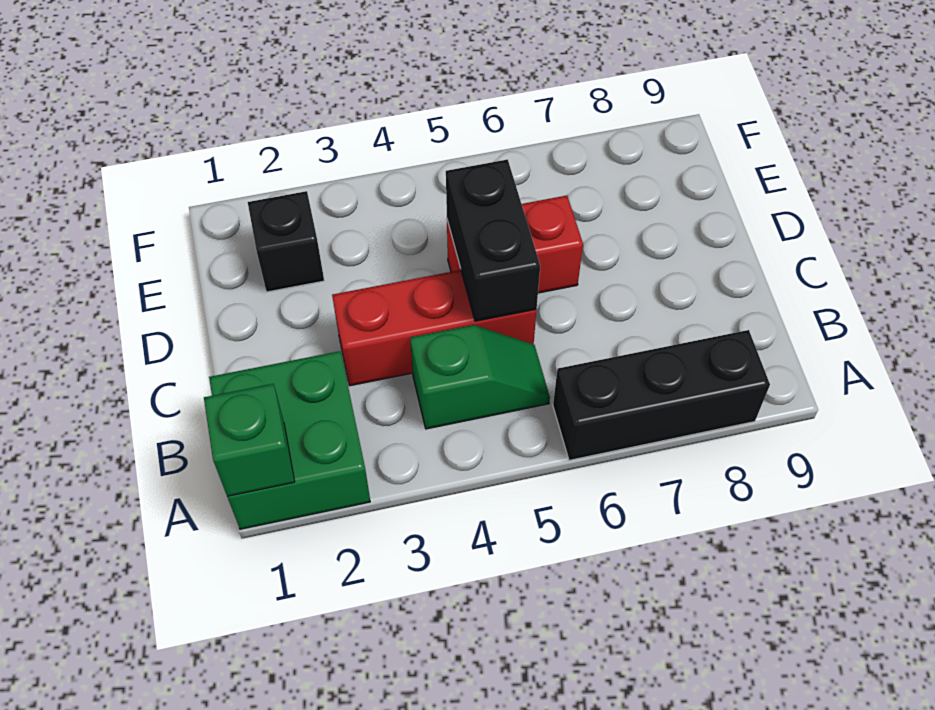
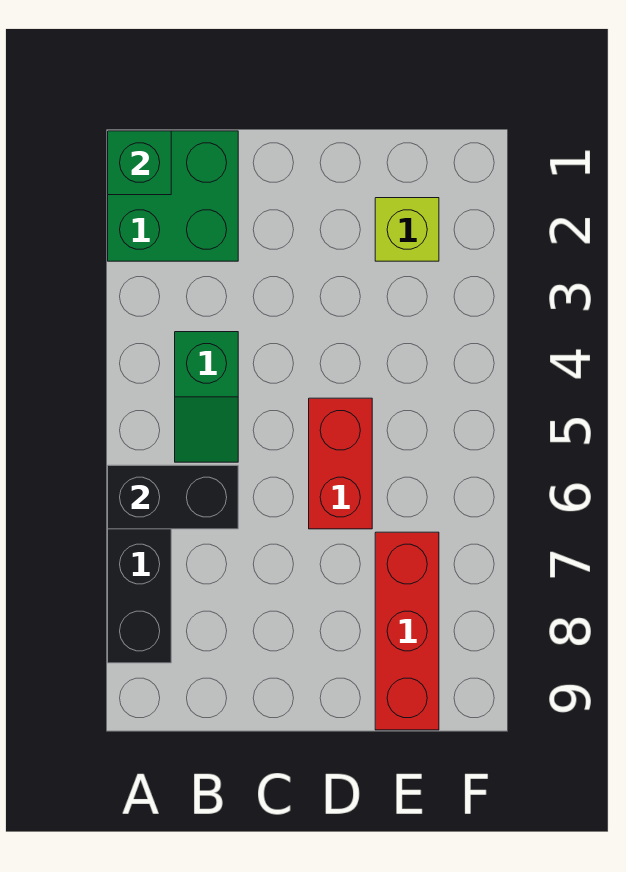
red brick C3:C5 level 1 -> red brick E7:E9 level 1
black brick C5:D5 level 2 -> black brick A6:B6 level 2
black brick E2 level 1 -> lime brick E2 level 1

